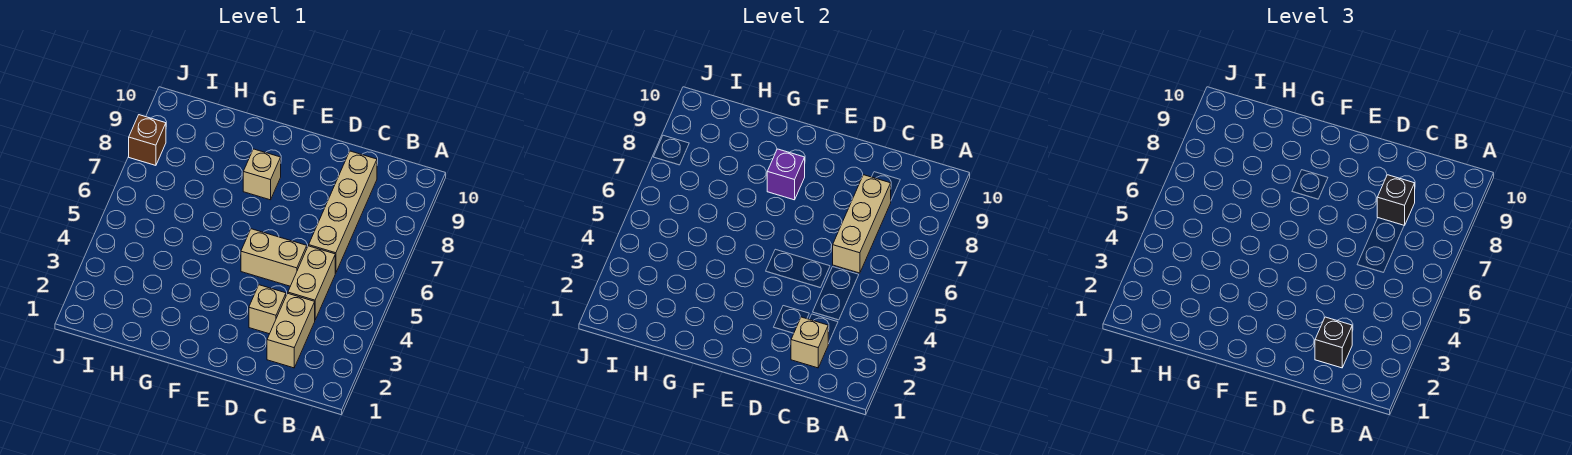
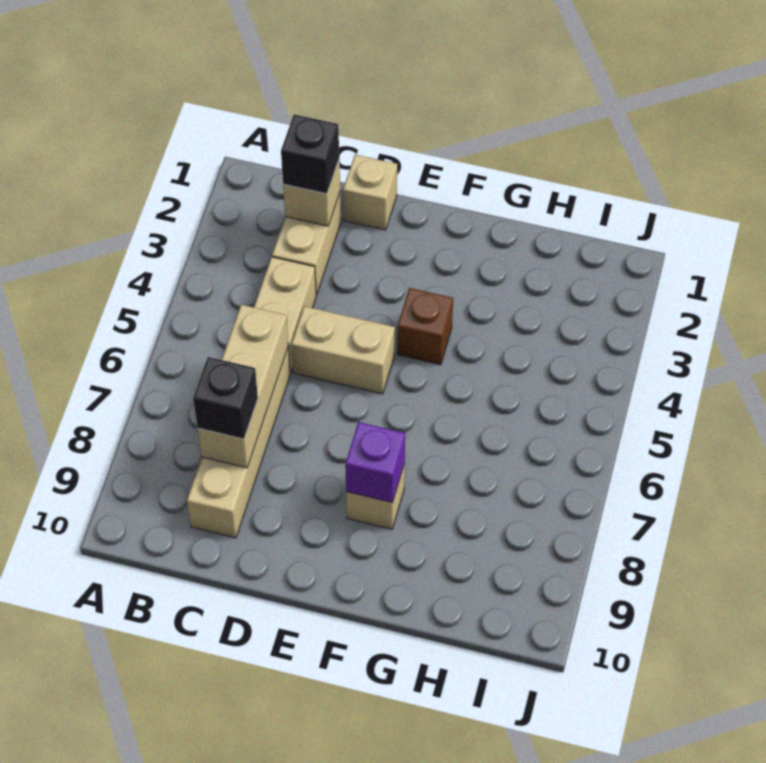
tan brick D3 level 1 -> tan brick D1 level 1
brown brick J8 level 1 -> brown brick F4 level 1

